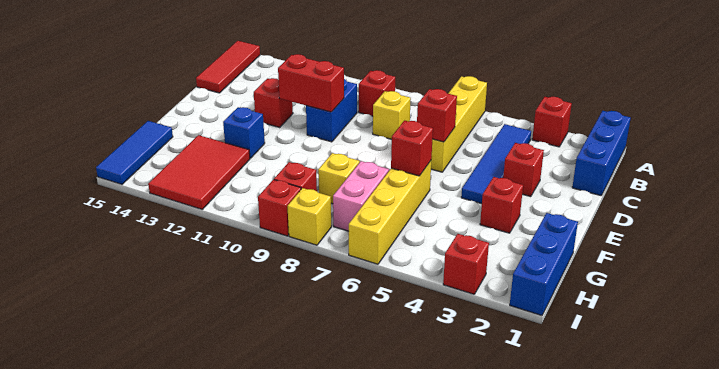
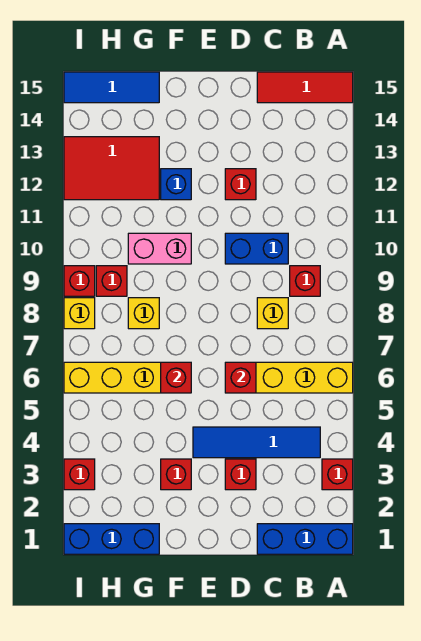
red brick D10:D11 level 2 -> none
pink brick G7:H7 level 1 -> pink brick F10:G10 level 1

